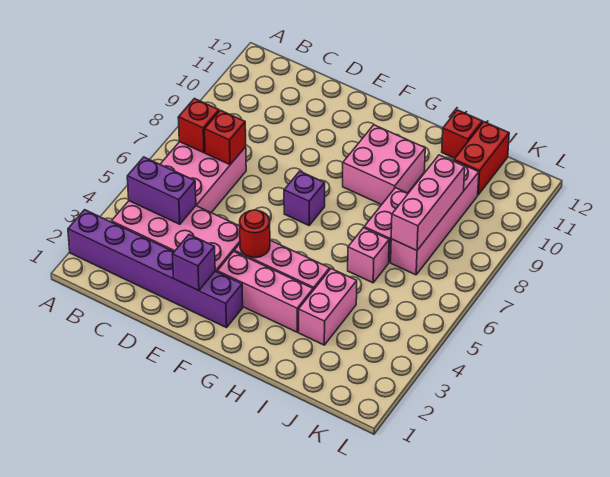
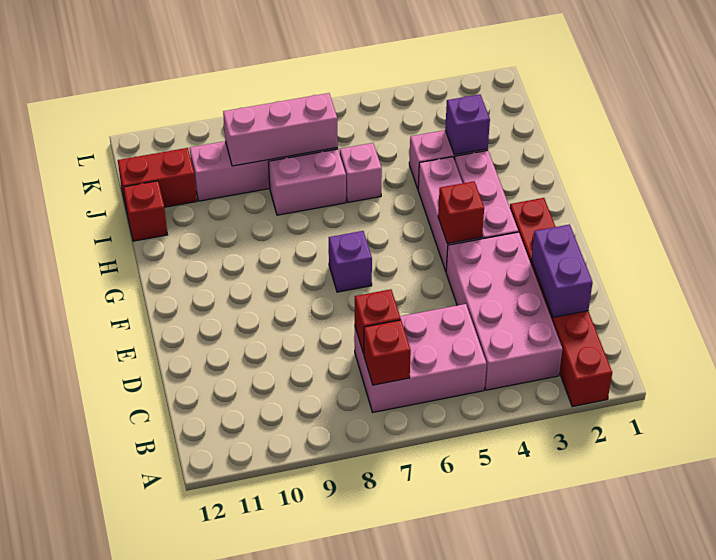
purple brick A2:F2 level 1 -> red brick A2:F2 level 1
purple brick B4:C4 level 2 -> purple brick C2:D2 level 2
purple brick E2 level 2 -> purple brick I3 level 2
red round brick F4 level 2 -> red brick F4 level 2
pink brick G9:H10 level 1 -> none

